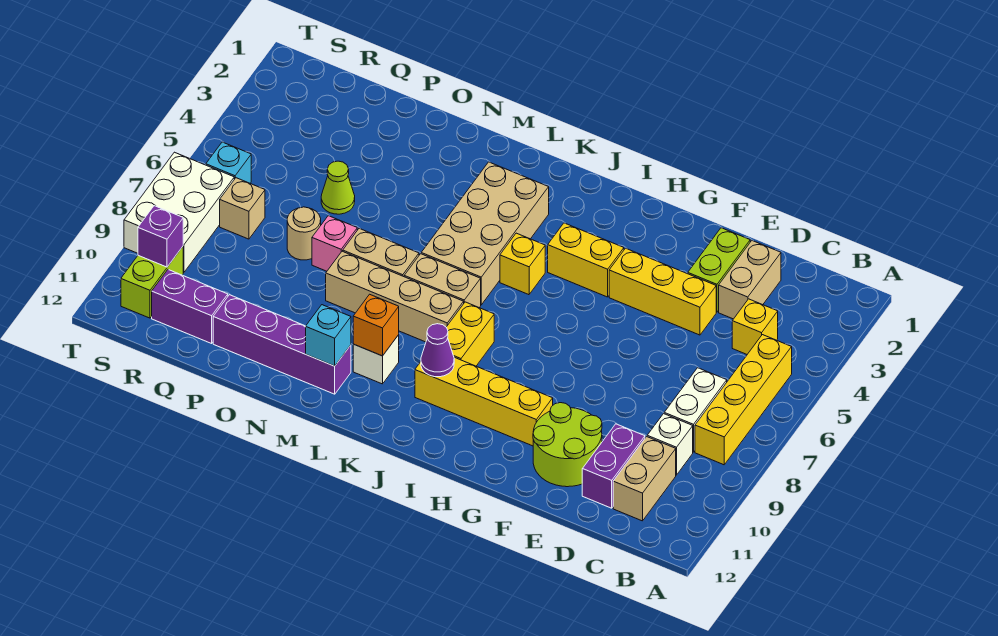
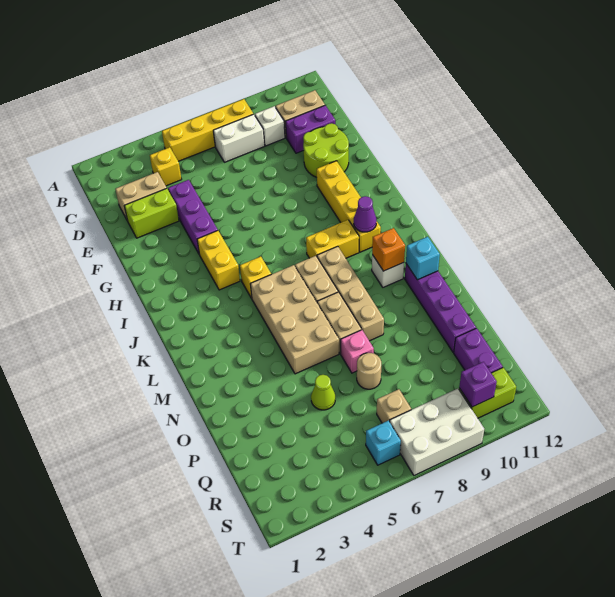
yellow brick E4:G4 level 1 -> purple brick E4:G4 level 1
tan brick K3:L6 level 1 -> tan brick K5:N6 level 1

